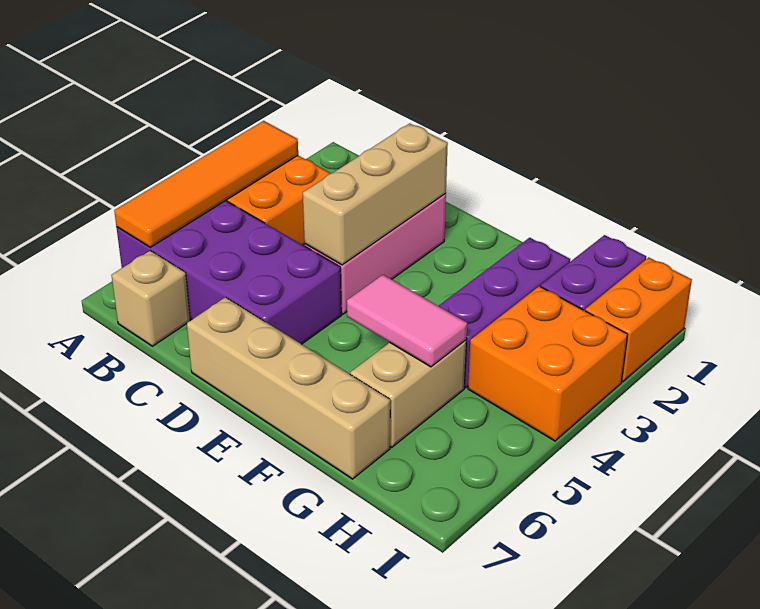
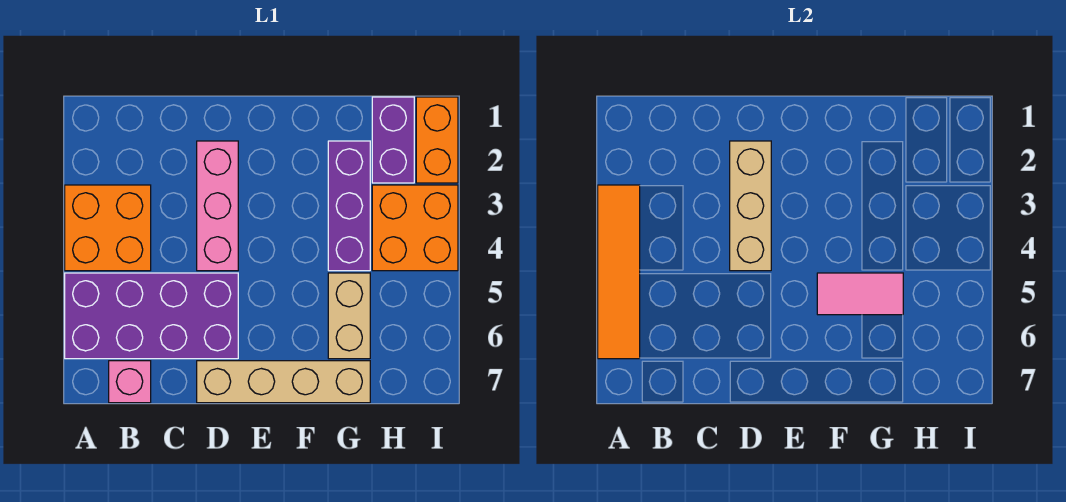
tan brick B7 level 1 -> pink brick B7 level 1

